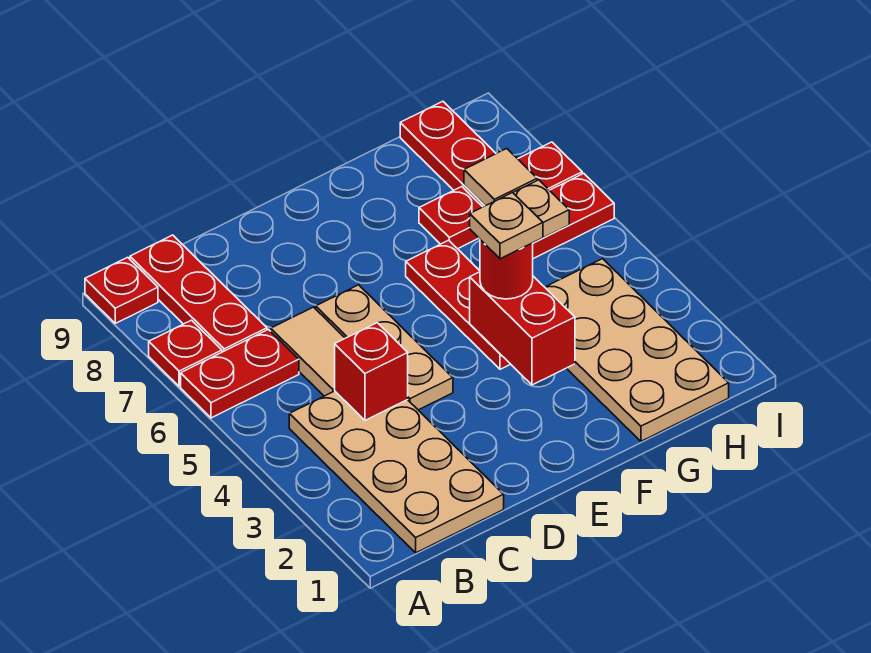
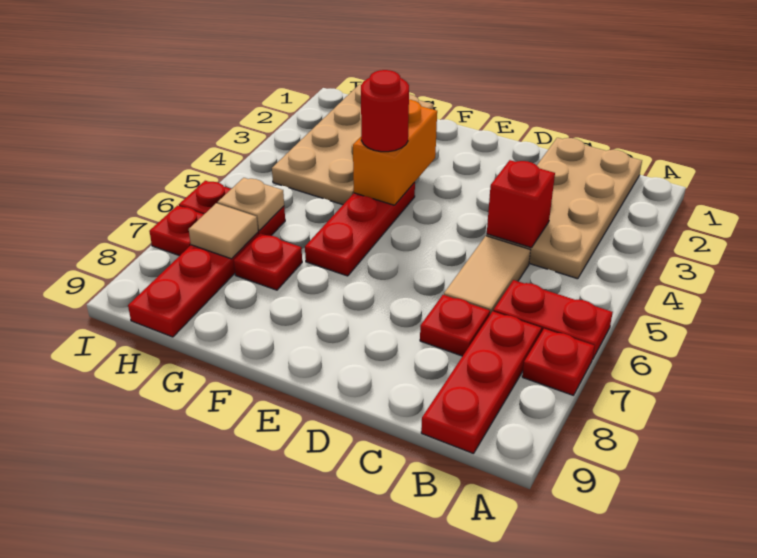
red plate A9 level 1 -> red plate C7 level 1
tan plate D4:D6 level 1 -> none
red brick F3:F4 level 2 -> orange brick F3:F4 level 2
tan plate F4 level 4 -> none

